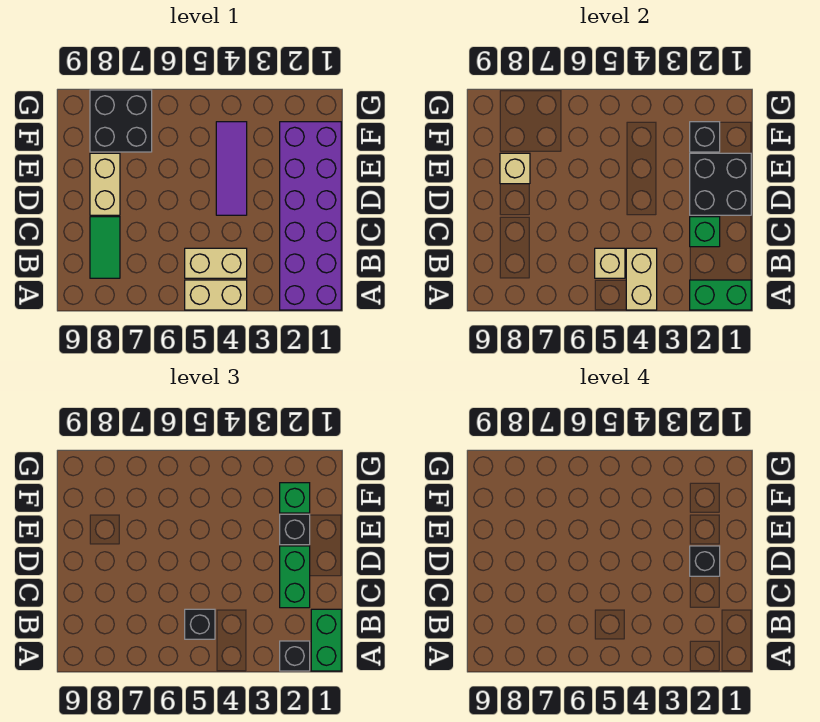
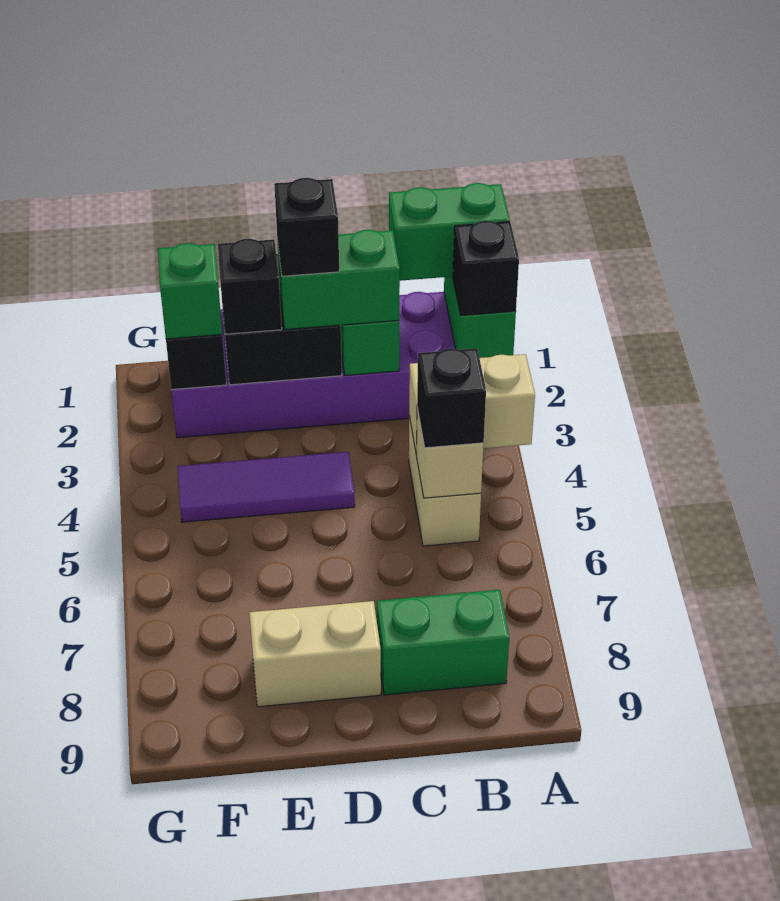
tan brick A4:A5 level 1 -> none
green tile B8:C8 level 1 -> green brick B8:C8 level 1
tan brick E8 level 2 -> none
black brick F7:G8 level 1 -> none

